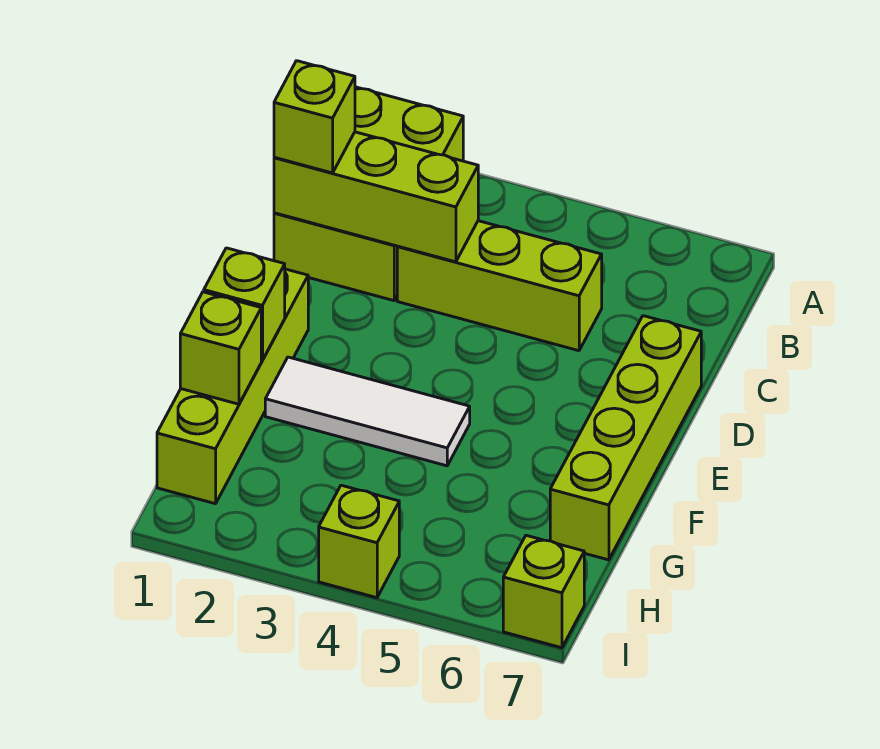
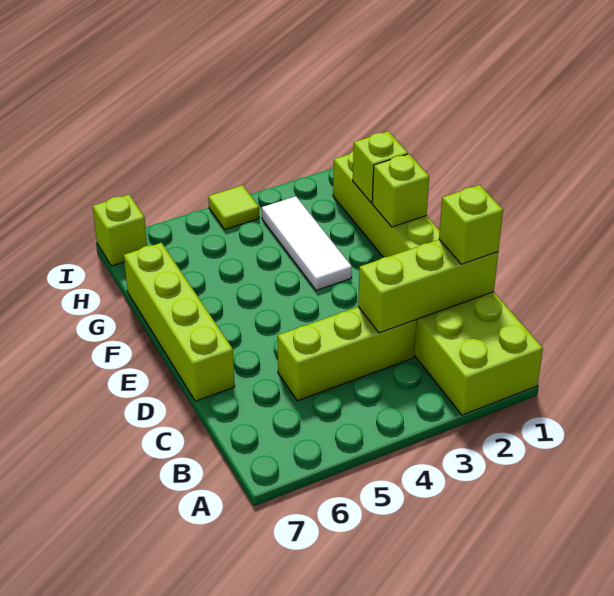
white tile F2:F4 level 1 -> white tile F3:H3 level 1
lime brick I4 level 1 -> lime tile I4 level 1

